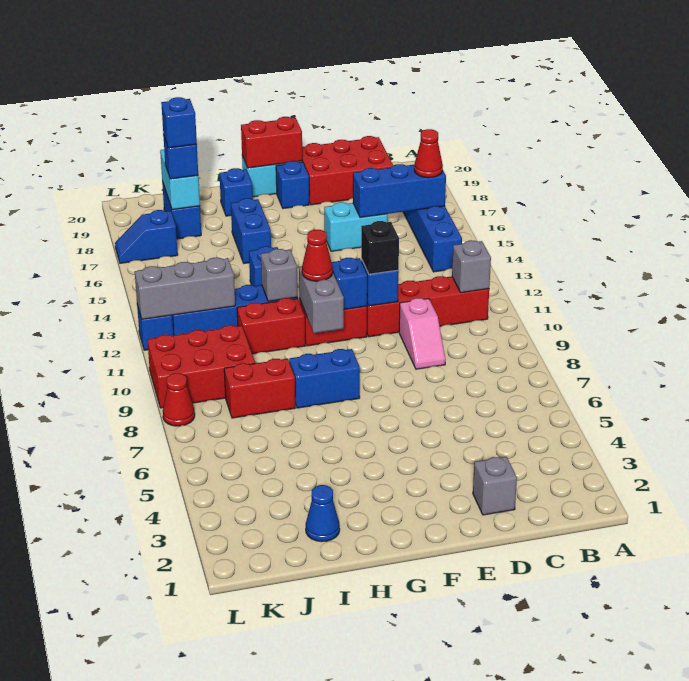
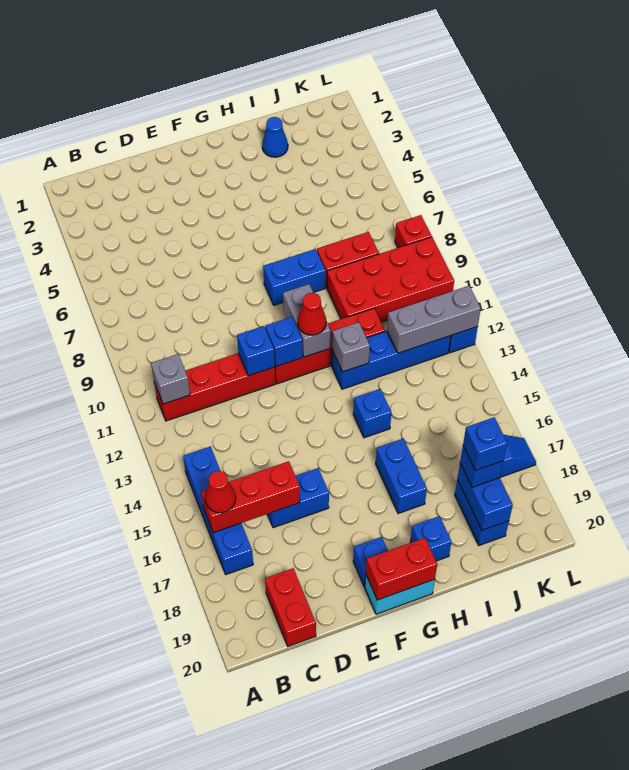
blue brick B16:D16 level 2 -> red brick B16:D16 level 2
red brick C19:E20 level 1 -> red brick C19:C20 level 1
grey brick D2 level 1 -> none
pink slope D9:D10 level 1 top 10 -> none
cyan brick D16:E16 level 1 -> blue brick D16:E16 level 1
black brick E11 level 3 -> none
red brick J9:L10 level 1 -> red brick I9:L10 level 1
cyan brick J18:J19 level 2 -> blue brick J18:J19 level 2
red cone L8 level 1 -> red brick L8 level 1

